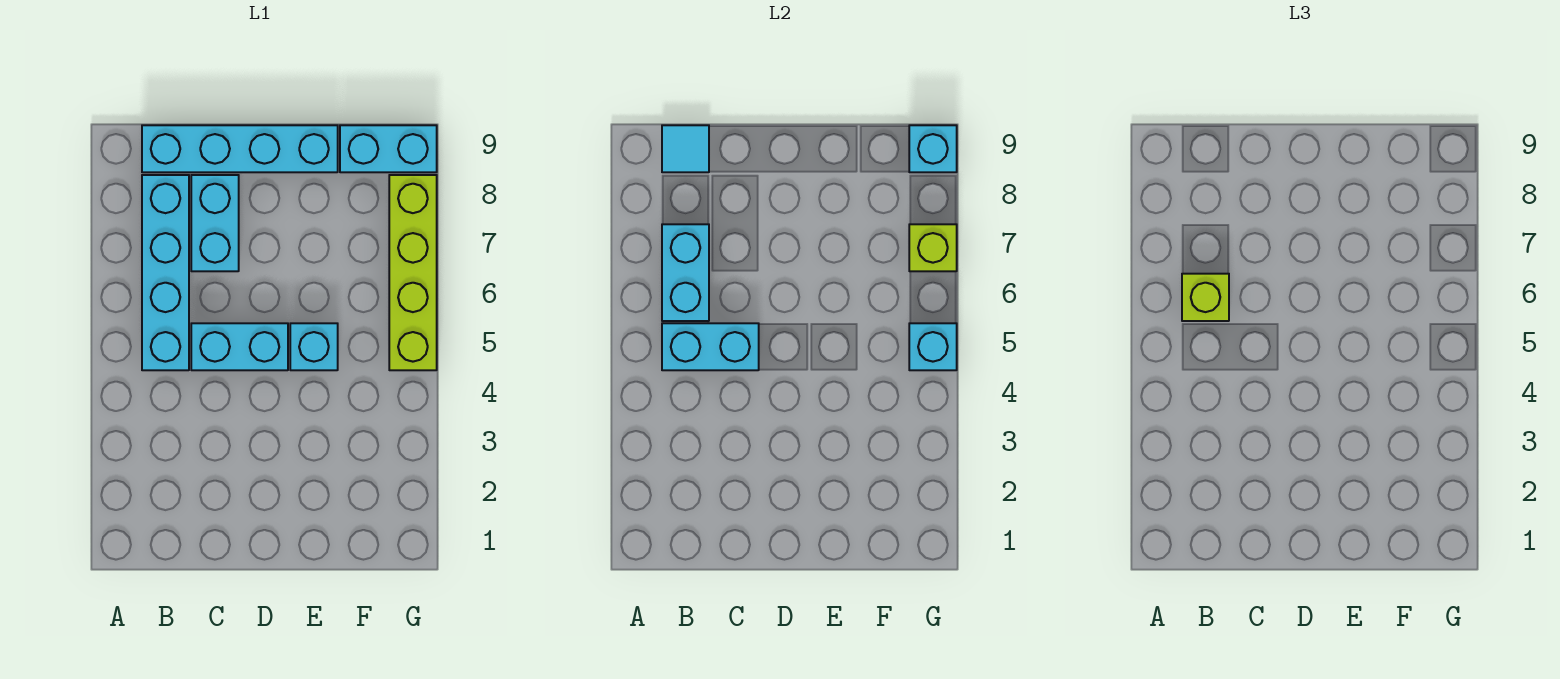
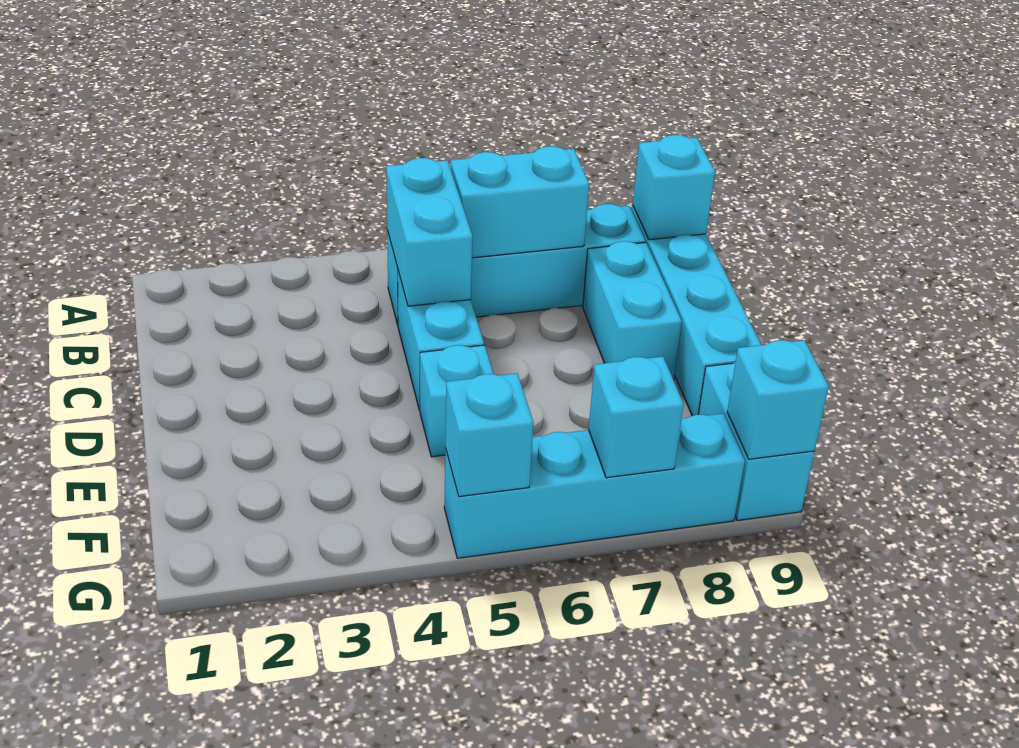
lime brick B6 level 3 -> none
cyan tile B9 level 2 -> cyan brick B9 level 2
cyan brick C7:C8 level 1 -> cyan brick C8:D8 level 1
lime brick G5:G8 level 1 -> cyan brick G5:G8 level 1
lime brick G7 level 2 -> cyan brick G7 level 2

